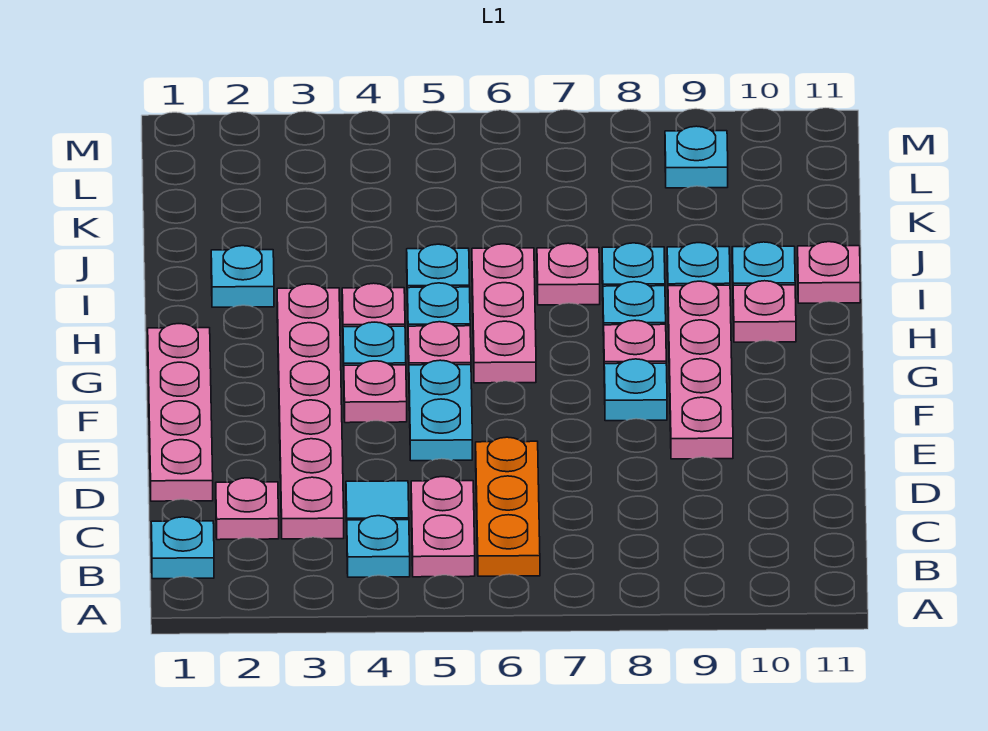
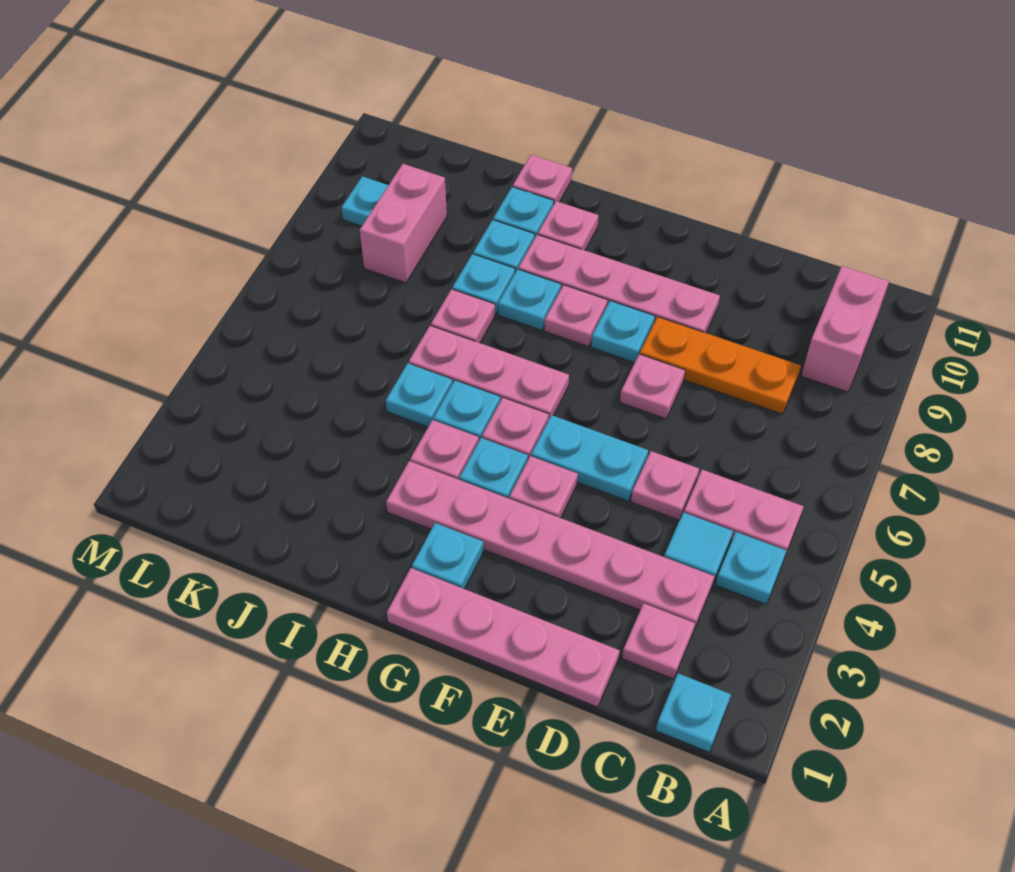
orange plate B6:D6 level 1 -> orange plate C8:E8 level 1
none -> pink brick B9:B10 level 1
none -> pink plate D5 level 1
none -> pink plate E7 level 1
cyan plate I2 level 1 -> cyan plate G2 level 1
none -> pink brick K8:K9 level 1

